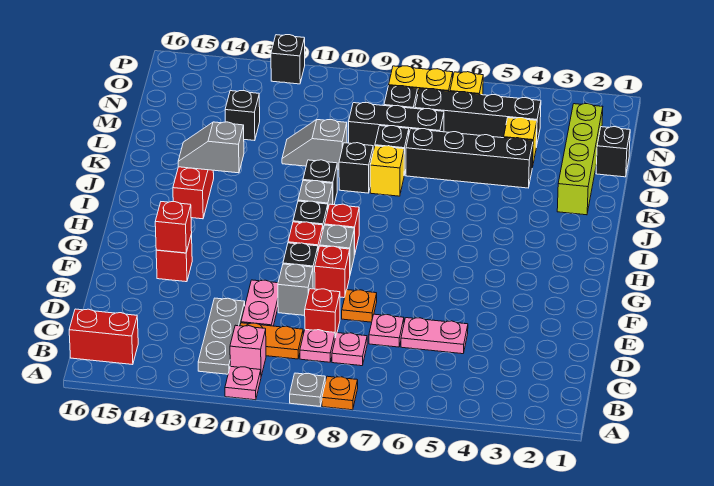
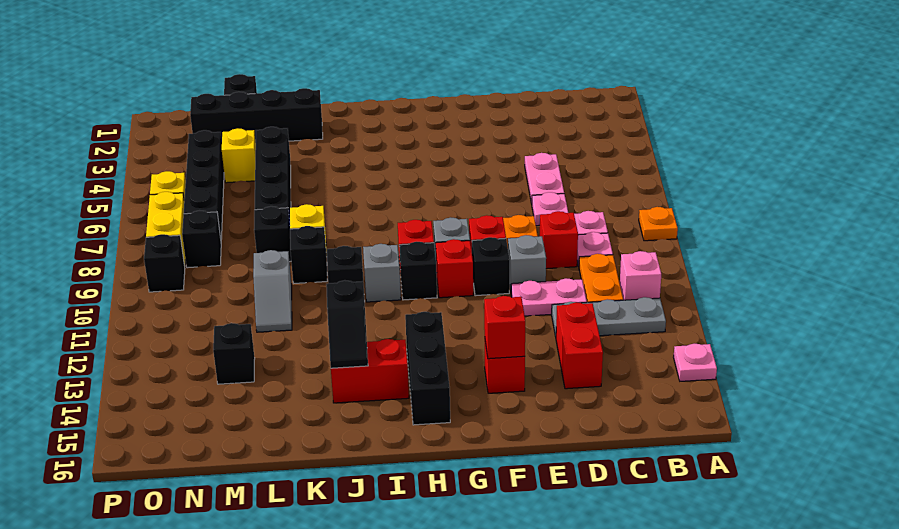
grey plate A9 level 1 -> none
pink plate A11 level 1 -> pink plate A14 level 1
red brick B15:B16 level 1 -> red brick D13:D14 level 1
grey slope J13:J14 level 2 top 13 -> black slope J13:J14 level 2 top 13
lime brick K2:N2 level 1 -> black brick K2:N2 level 1
black brick M7:M9 level 1 -> black brick H13:H15 level 1
black brick P12 level 1 -> black brick O9 level 1

